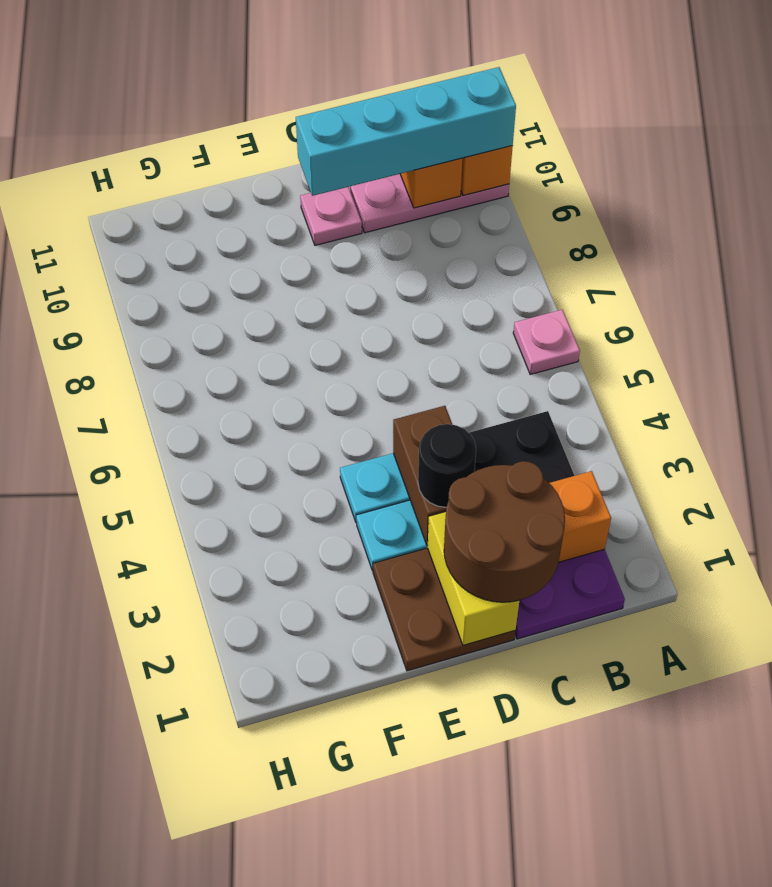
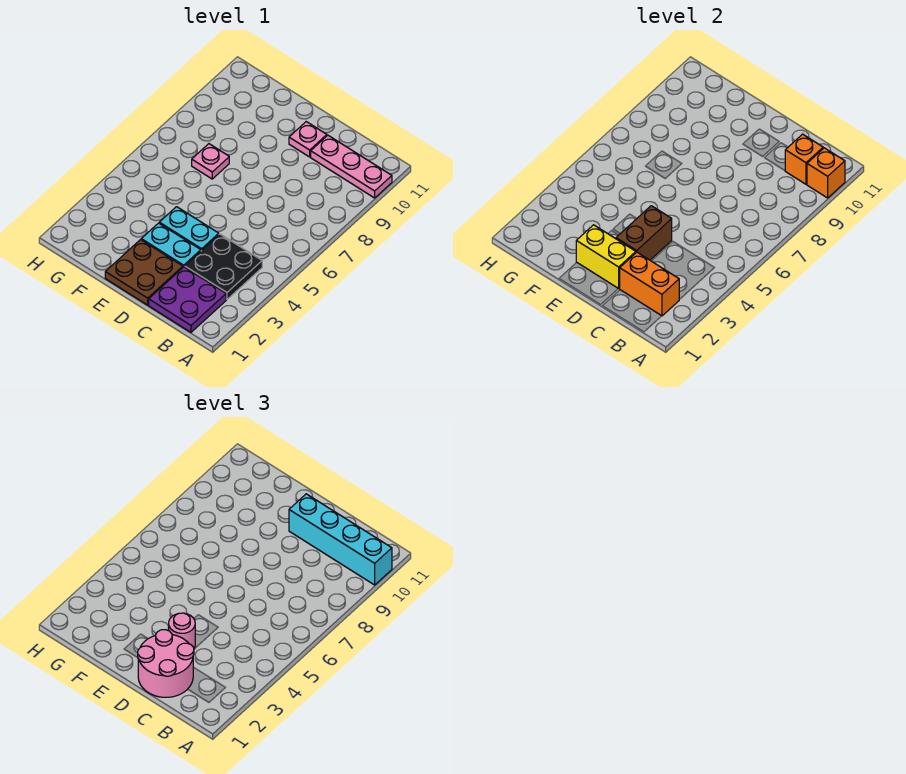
pink plate A6 level 1 -> pink plate F7 level 1
brown round brick C1:D2 level 3 -> pink round brick C1:D2 level 3
yellow brick D1:D2 level 2 -> yellow brick D2:E2 level 2
black round brick D3 level 3 -> pink round brick D3 level 3

